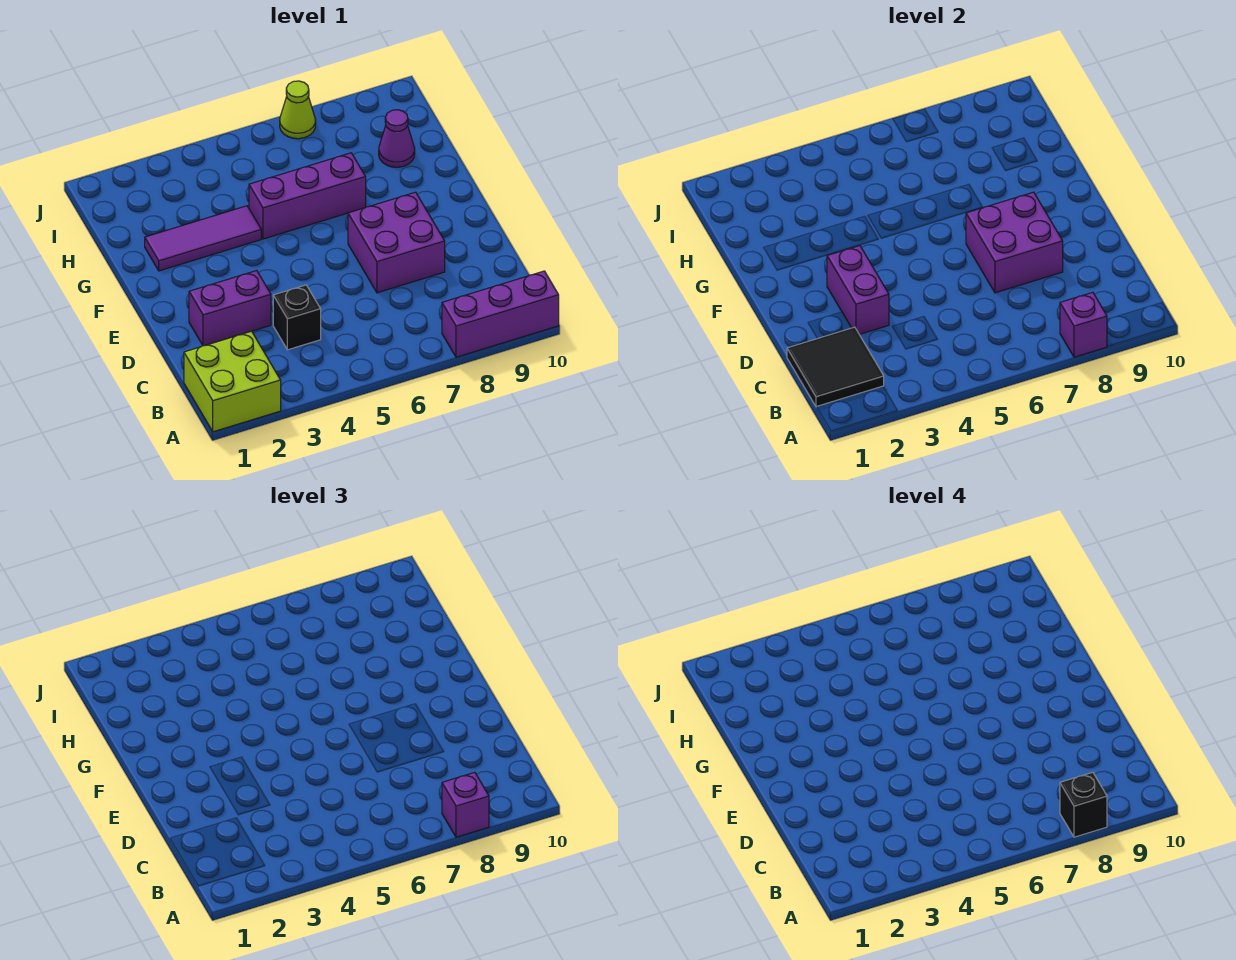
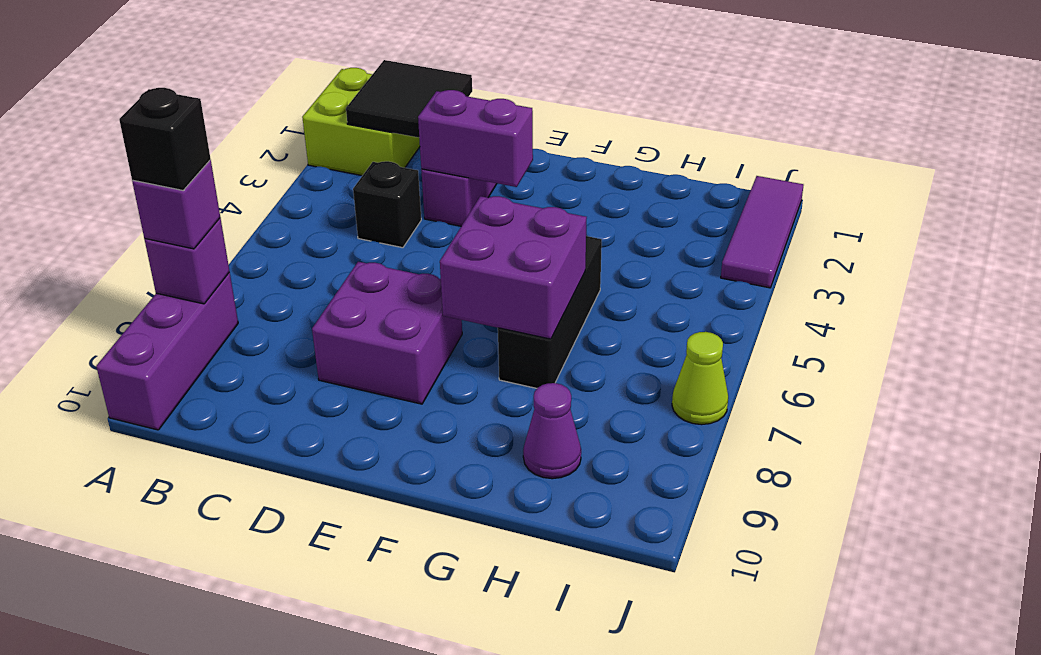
purple brick D7:E8 level 2 -> purple brick F6:G7 level 2
purple tile G2:G4 level 1 -> purple tile J1:J3 level 1
purple brick G5:G7 level 1 -> black brick G5:G7 level 1

